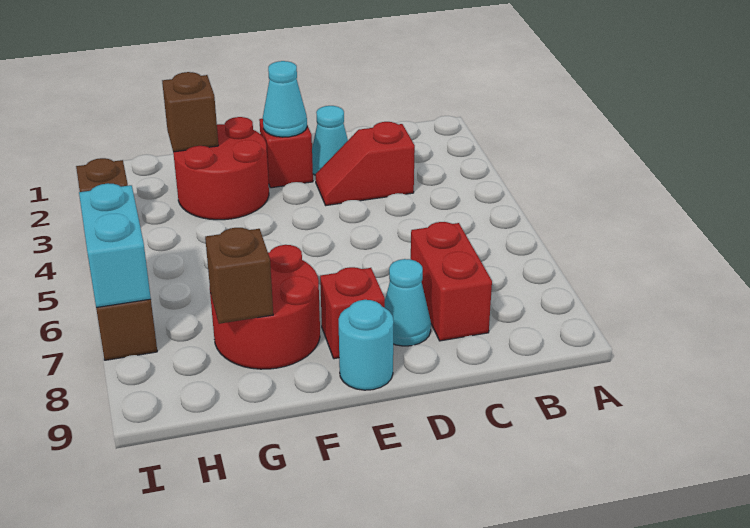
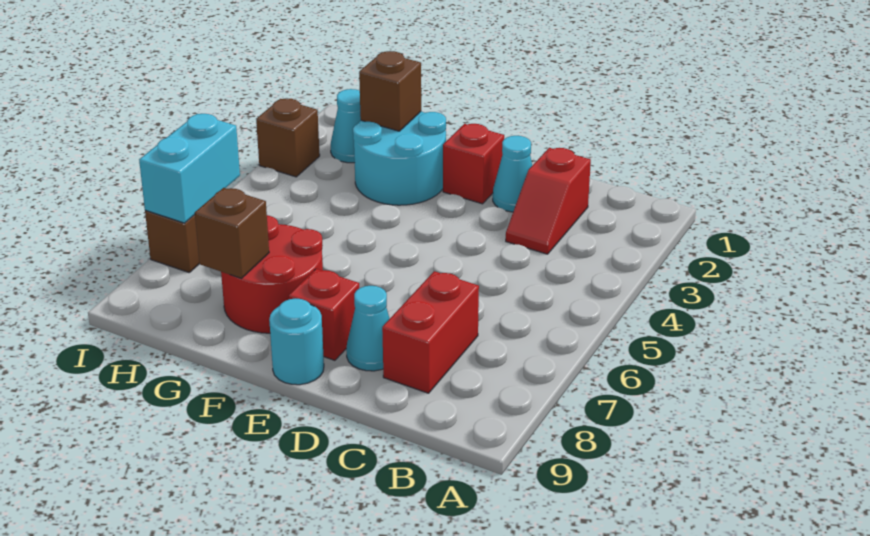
red slope C3:D3 level 1 top C -> red slope C2:C3 level 1 top 2
cyan cone E2 level 2 -> cyan cone H2 level 1
red round brick F2:G3 level 1 -> cyan round brick F2:G3 level 1

